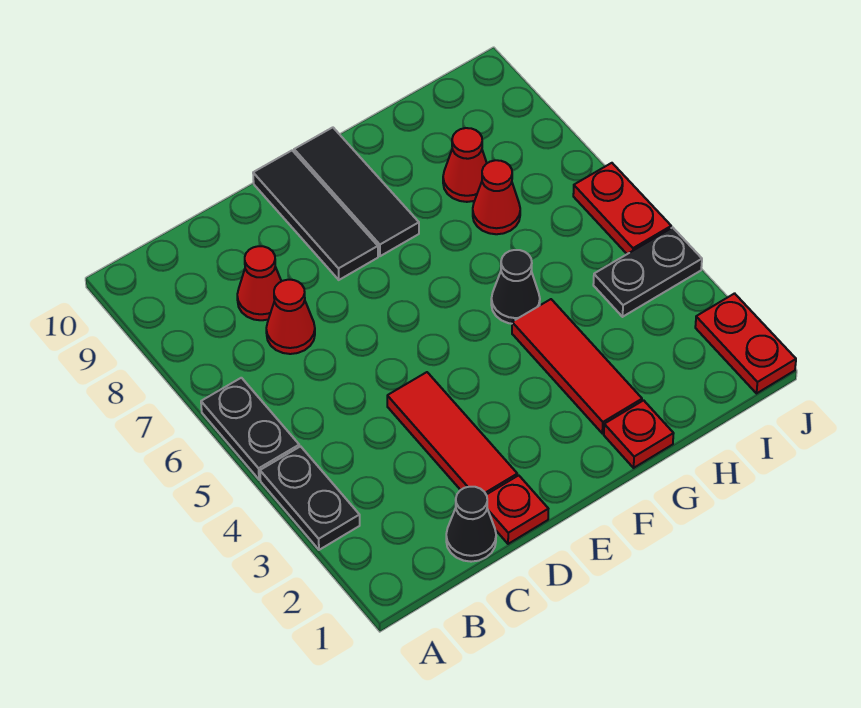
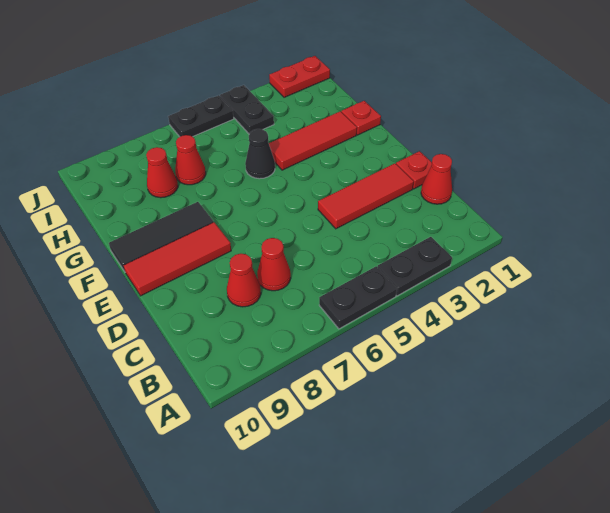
black cone C1 level 1 -> red cone C1 level 1
black tile E8:E10 level 1 -> red tile E8:E10 level 1
red plate J5:J6 level 1 -> black plate J5:J6 level 1

